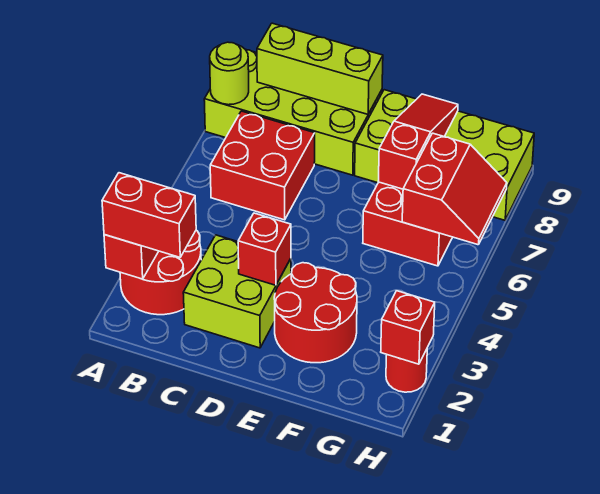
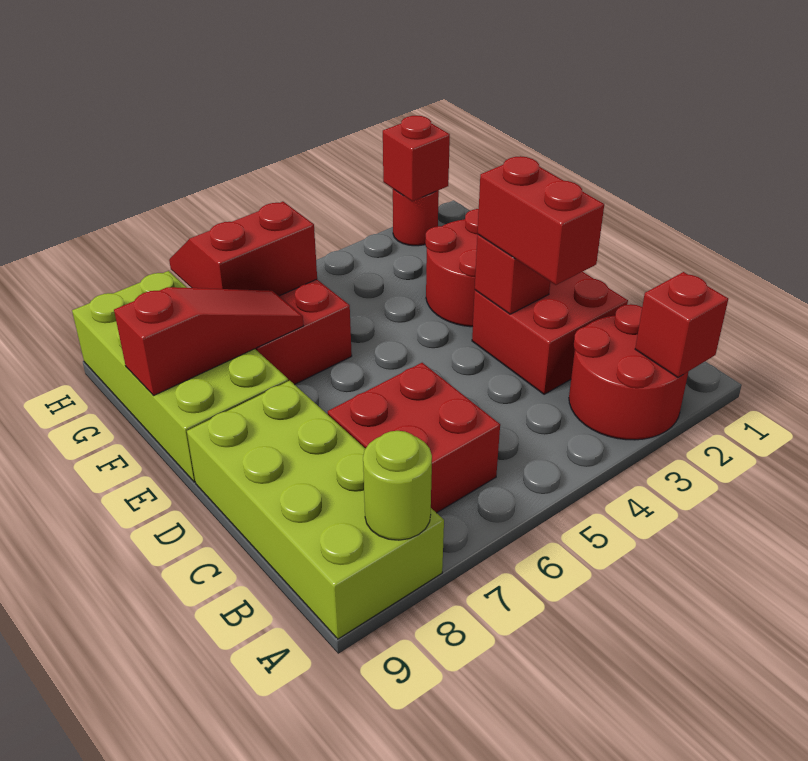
red brick A2:B2 level 3 -> red brick C3:D3 level 3
lime brick B9:D9 level 2 -> none
lime brick C2:D3 level 1 -> red brick C2:D3 level 1
red slope F7:F9 level 2 top 7 -> red slope F7:F9 level 2 top 9

